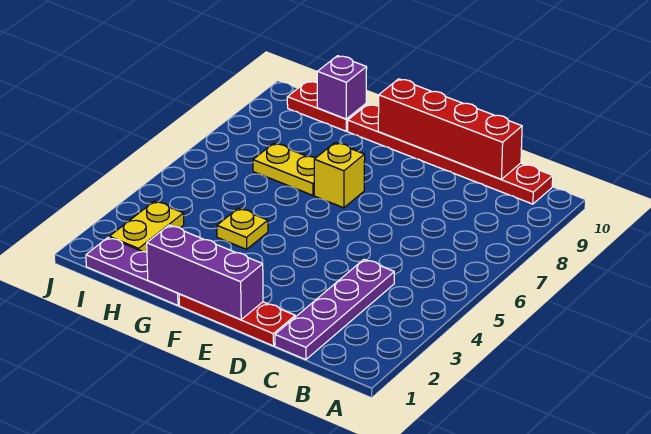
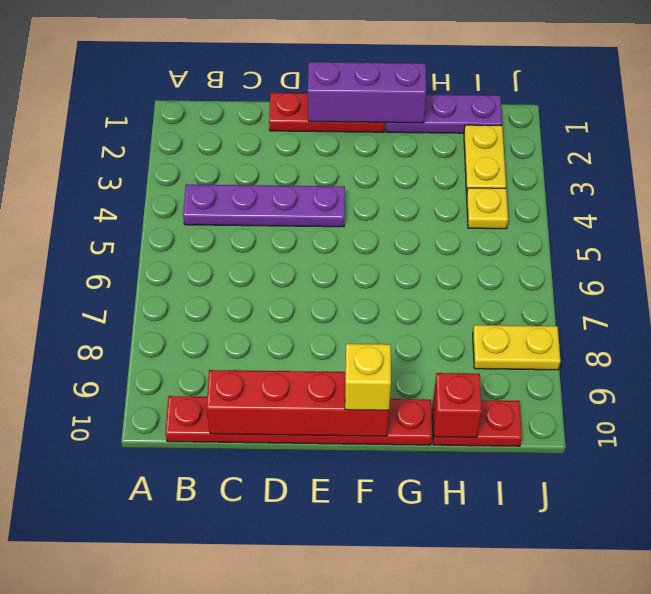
purple plate C1:C4 level 1 -> purple plate B4:E4 level 1
yellow brick F7 level 1 -> yellow brick F10 level 3
yellow plate G4 level 1 -> yellow plate I4 level 1
yellow plate G7:H7 level 1 -> yellow plate I8:J8 level 1
purple brick H10 level 2 -> red brick H10 level 2

